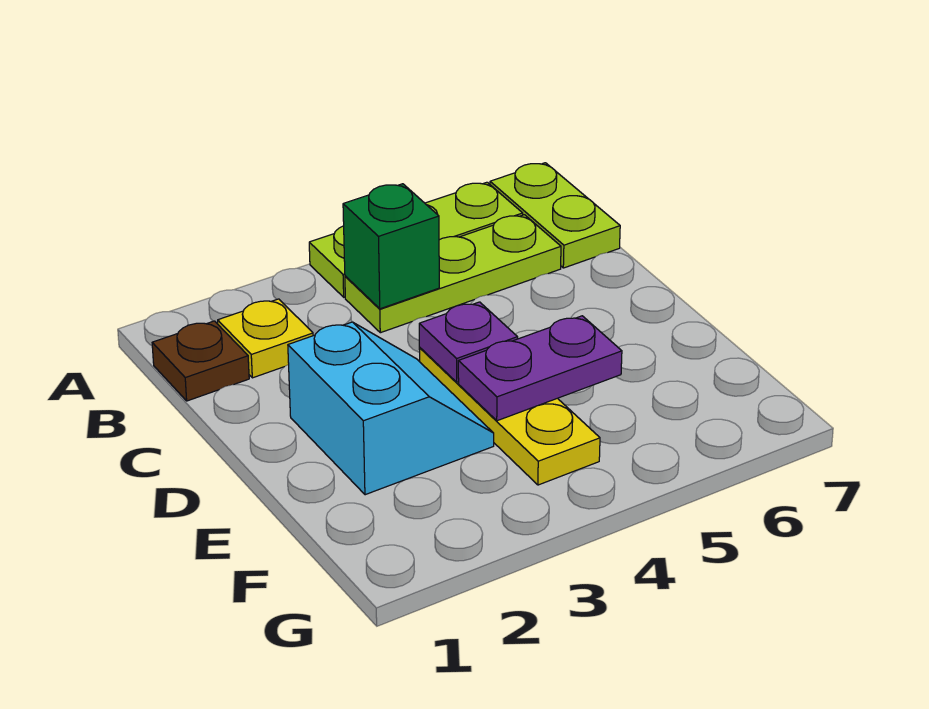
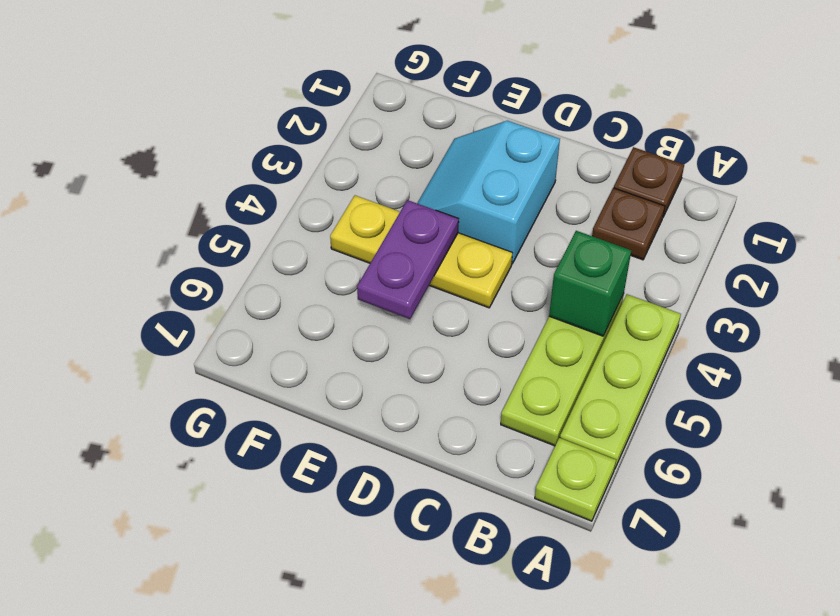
lime plate A7:B7 level 1 -> lime plate A7 level 1
yellow plate B2 level 1 -> brown plate B2 level 1
cyan slope D2:E3 level 1 top 2 -> cyan slope D2:E3 level 1 top D
purple plate D4 level 2 -> none

